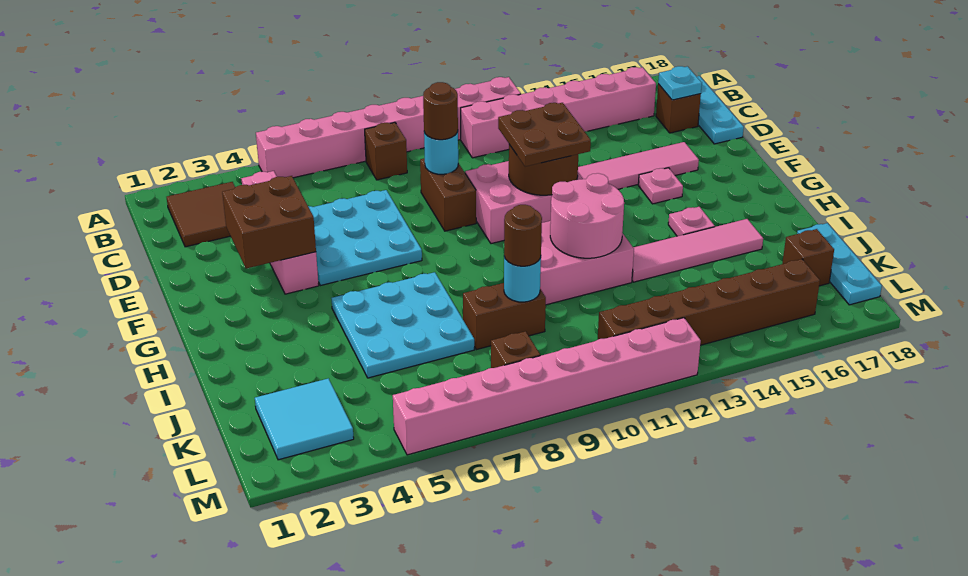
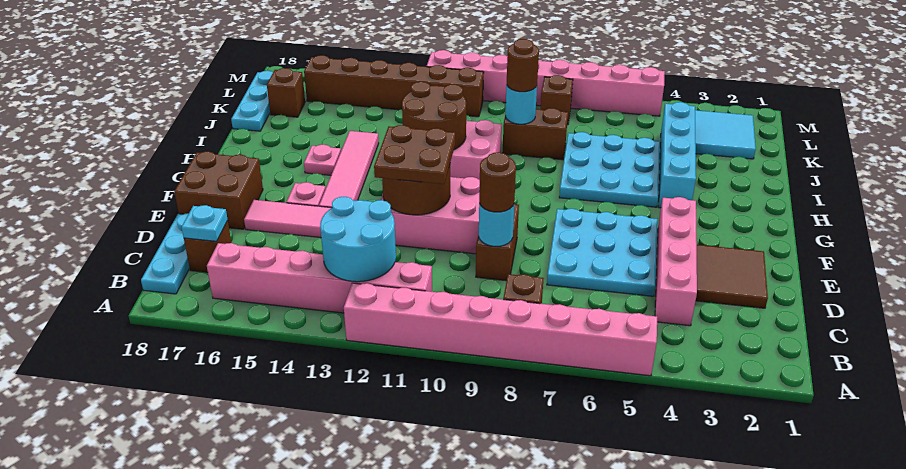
brown tile B2:C3 level 1 -> brown tile D2:E3 level 1
none -> cyan round brick B12:C13 level 2
brown brick E3:F4 level 2 -> brown brick E17:F18 level 1
none -> cyan brick H4:K4 level 1
pink round brick H11:I12 level 2 -> brown round brick H11:I12 level 2
pink tile I13:I16 level 1 -> pink tile F14:I14 level 1

